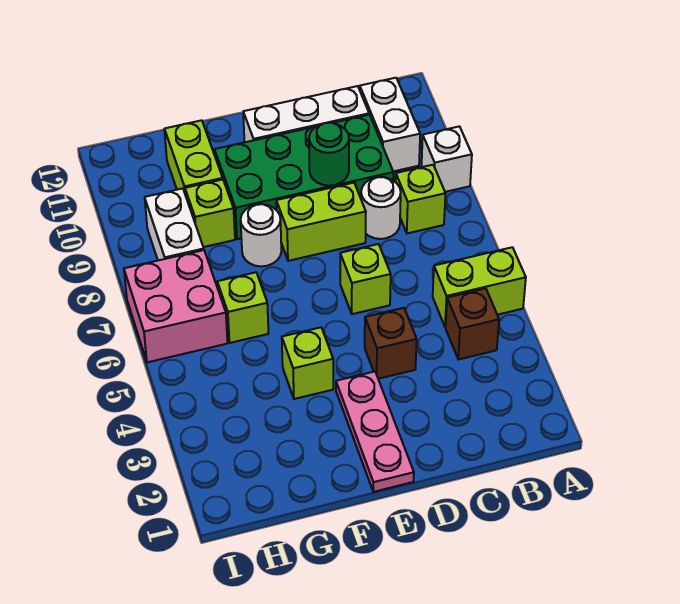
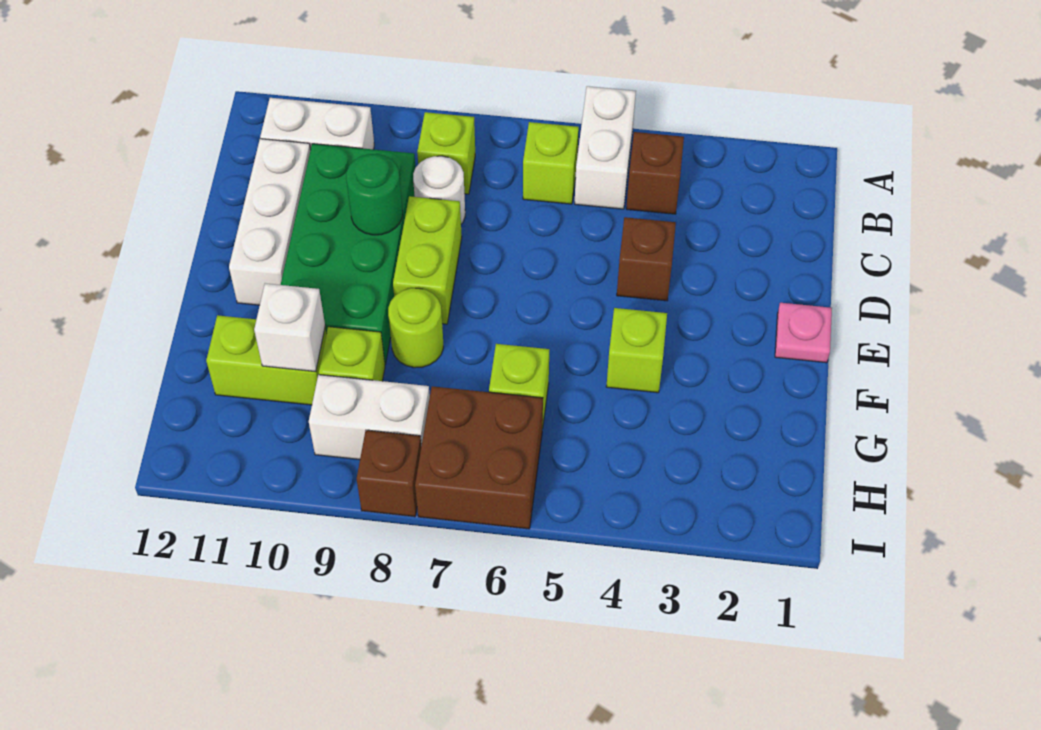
lime brick A5:B5 level 1 -> white brick A5:B5 level 1
white brick A9 level 1 -> white brick G10 level 2
lime brick D6 level 1 -> lime brick B6 level 1
pink plate E1:E3 level 1 -> pink plate E1 level 1
white round brick F8 level 1 -> lime round brick F8 level 1
pink brick H6:I7 level 1 -> brown brick H6:I7 level 1
none -> brown brick I8 level 1

